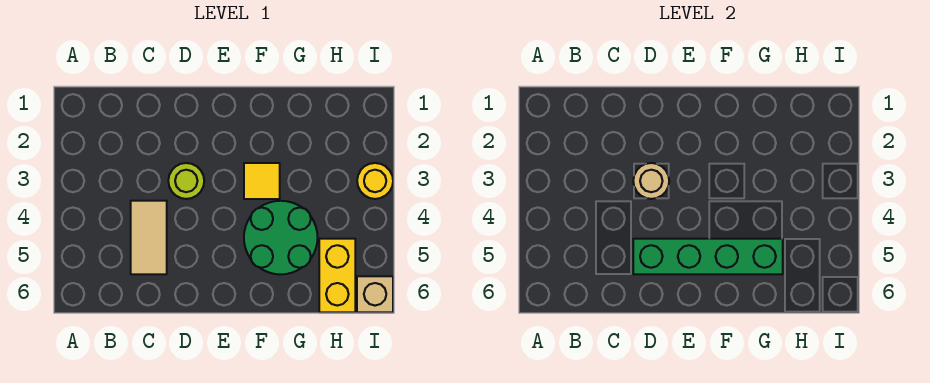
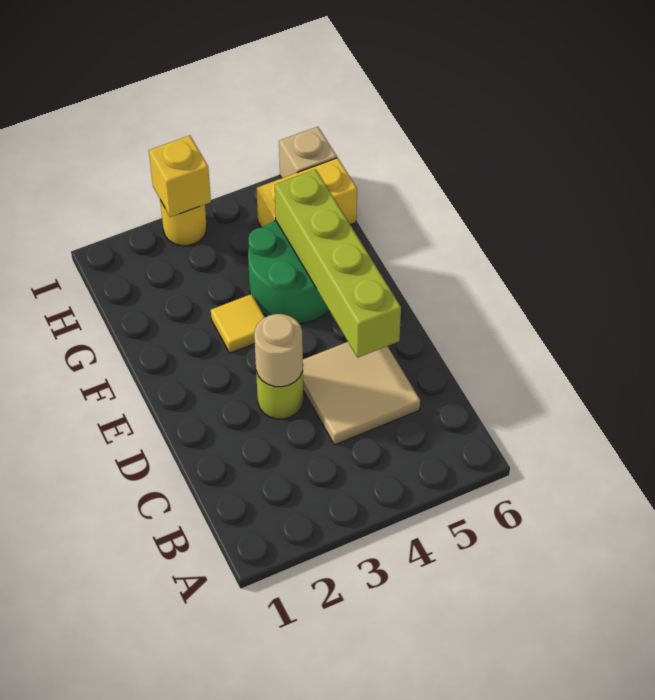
tan tile C4:C5 level 1 -> tan tile C4:D5 level 1
green brick D5:G5 level 2 -> lime brick D5:G5 level 2
none -> yellow brick I3 level 2

